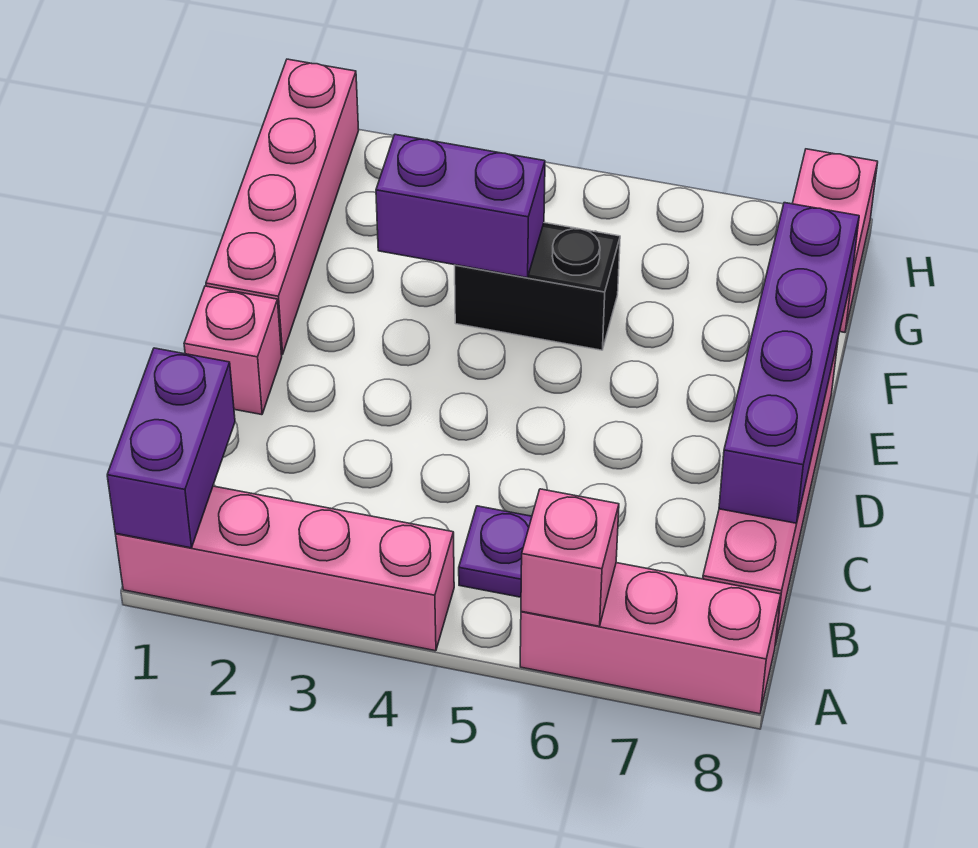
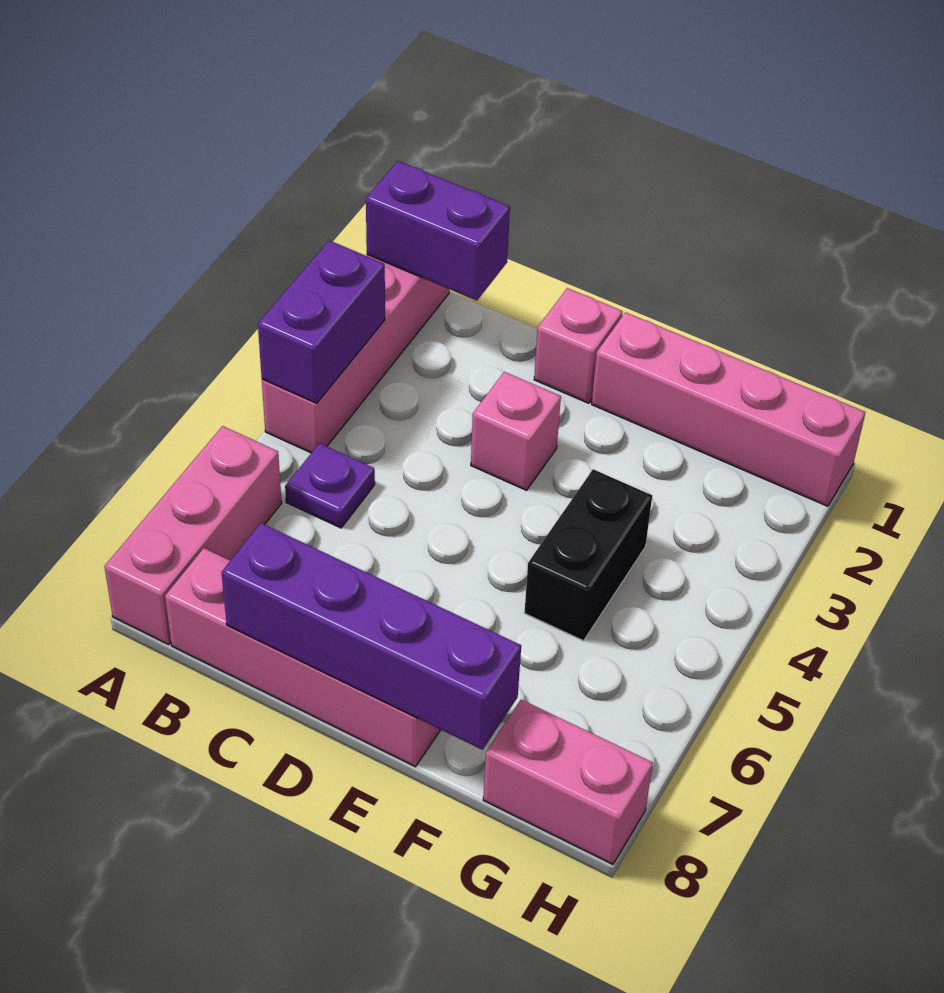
pink brick A6 level 2 -> pink brick D3 level 1
purple brick F3:F4 level 2 -> purple brick A3:A4 level 2

